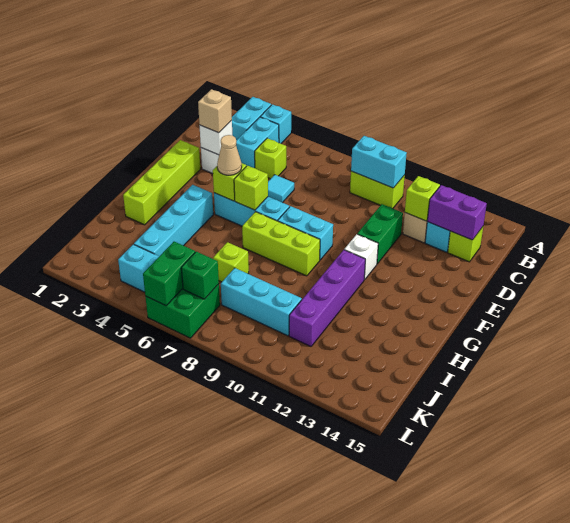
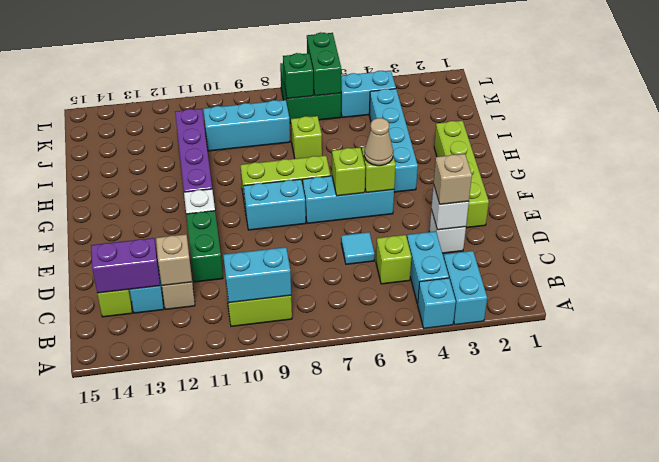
lime brick C12 level 2 -> tan brick C12 level 2

